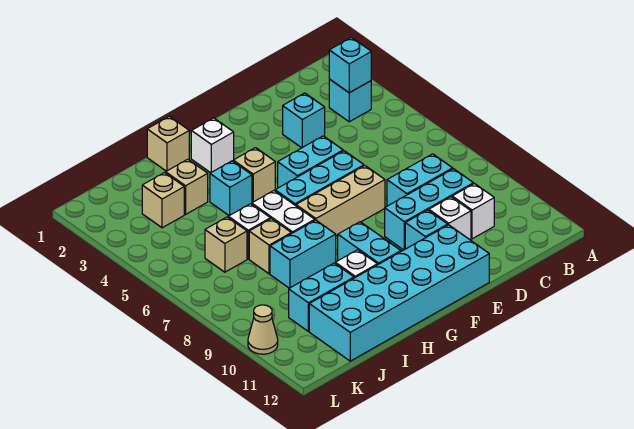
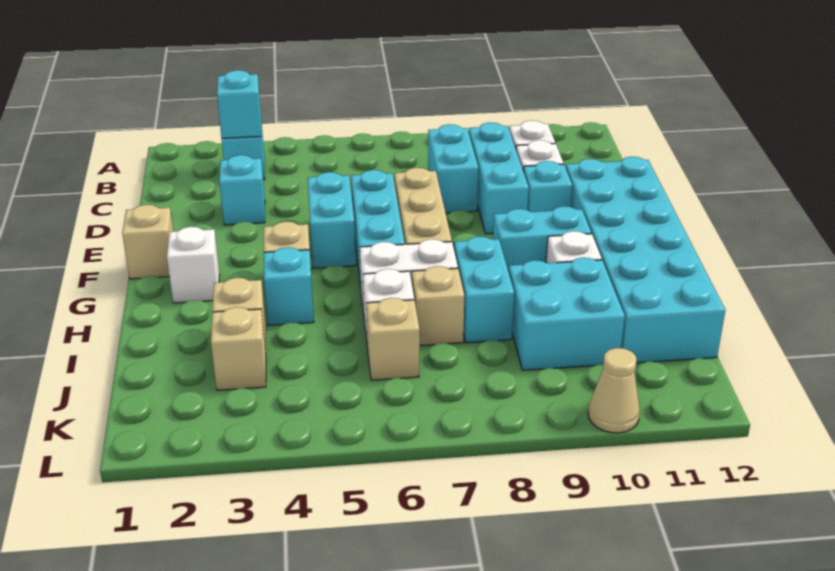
tan brick H1 level 1 -> tan brick F1 level 1
cyan brick I10:J10 level 1 -> cyan brick I9:J10 level 1

